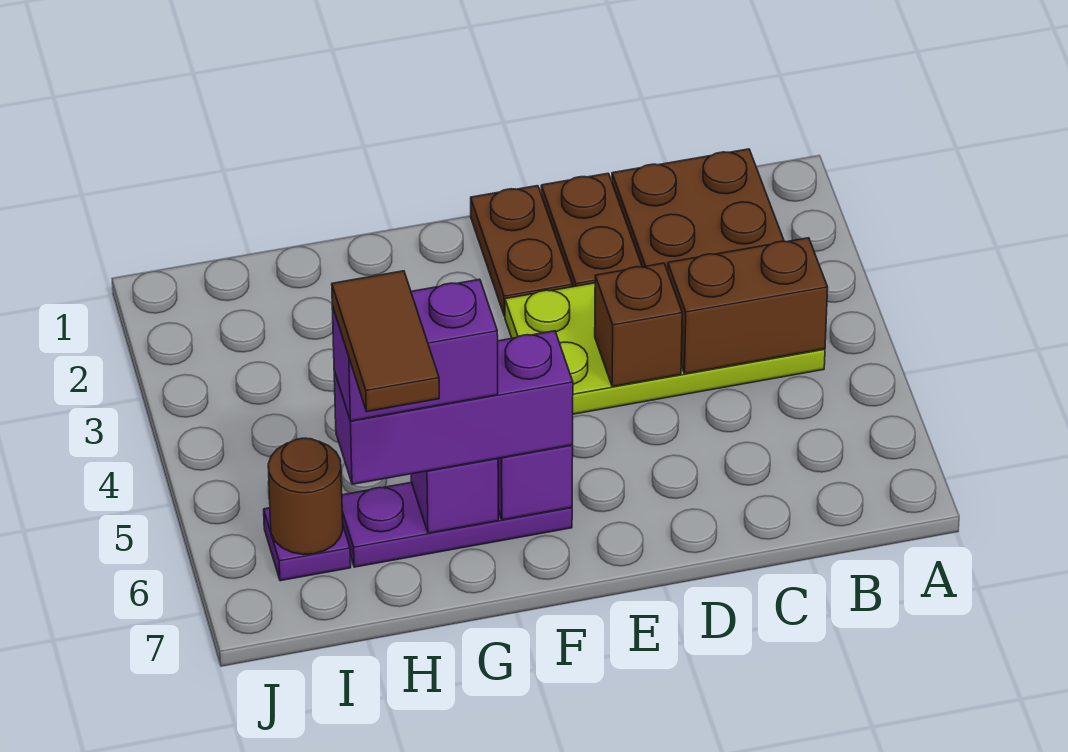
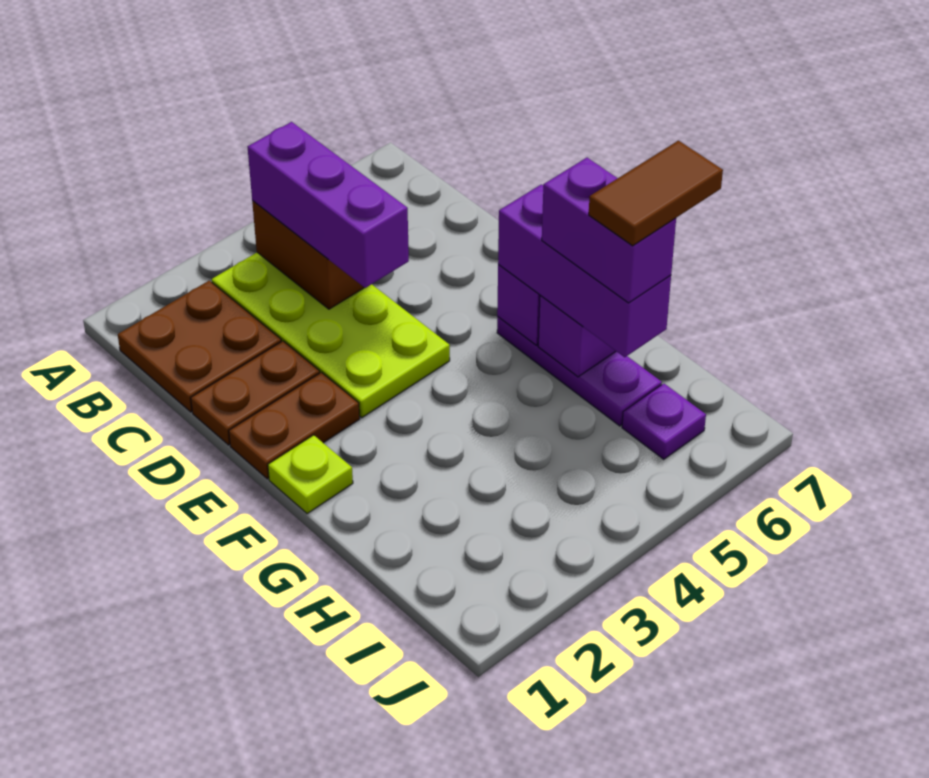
none -> purple brick B4:D4 level 3
brown brick D4 level 2 -> none
none -> lime plate F1 level 1
brown round brick I6 level 2 -> none

